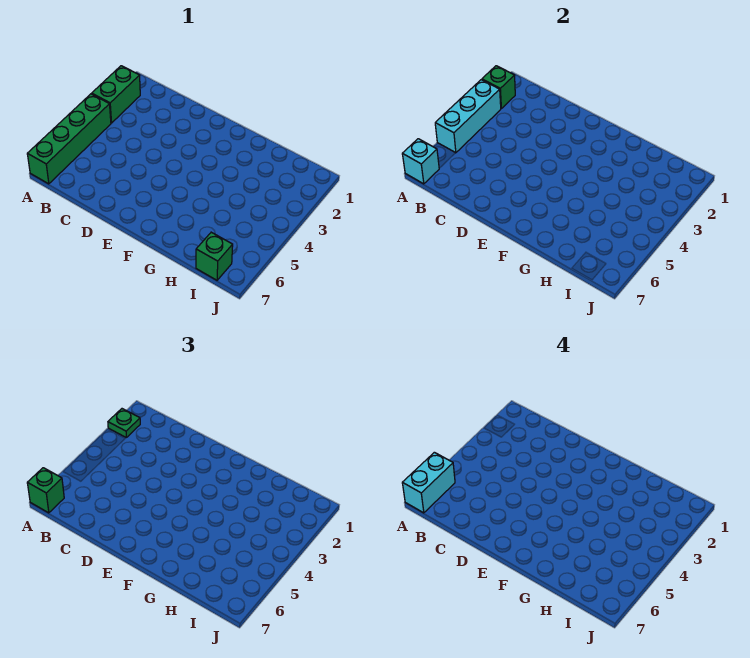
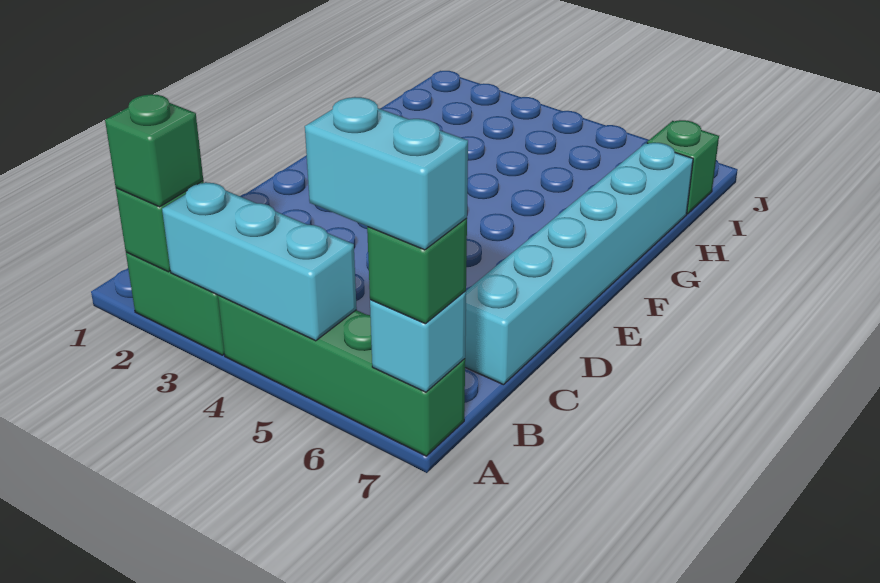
green plate A2 level 3 -> green brick A2 level 3
none -> cyan brick C7:H7 level 1

